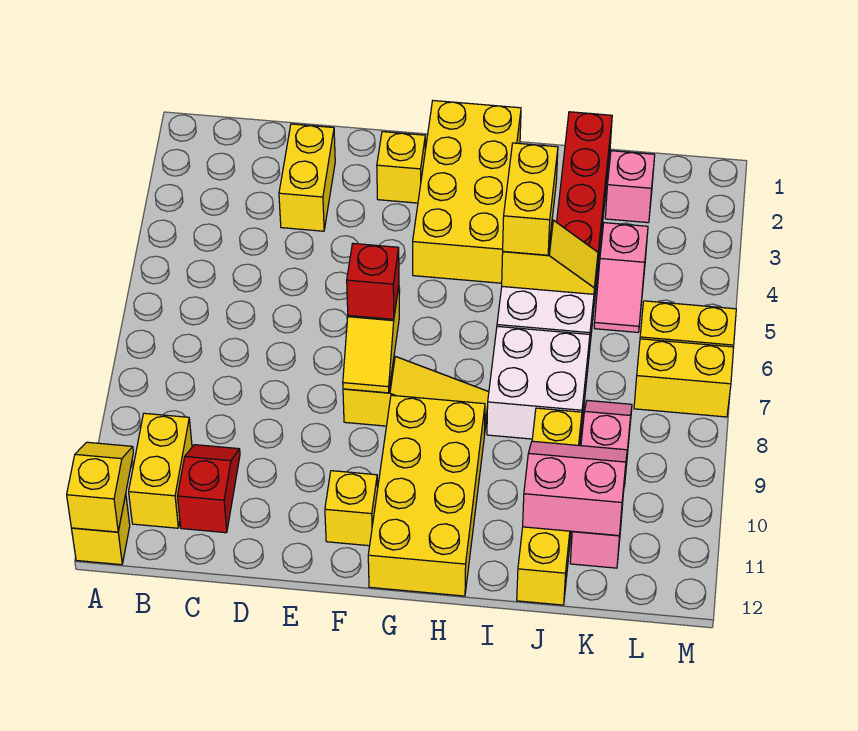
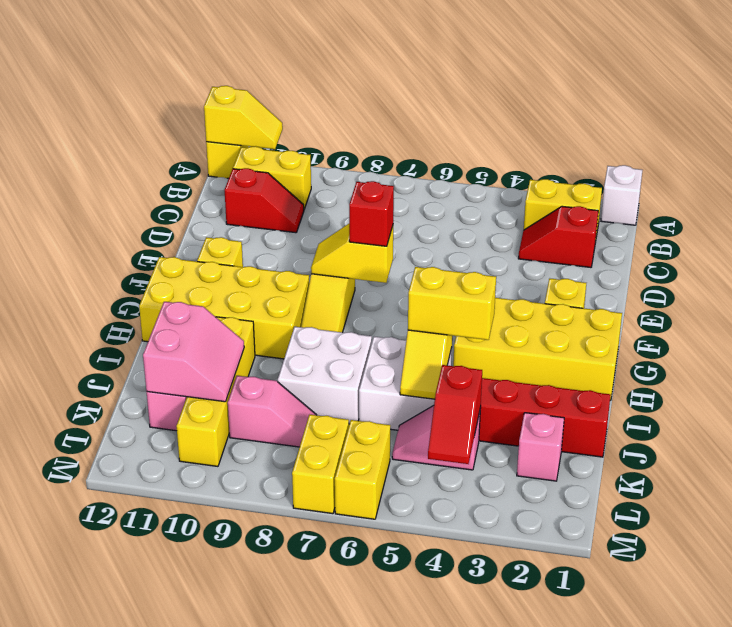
none -> white brick A1 level 1
none -> red slope C2:C3 level 1 top 2
yellow brick D2:D3 level 1 -> yellow brick B2:B3 level 1
yellow brick J9:J12 level 1 -> yellow brick I10:L10 level 1
none -> red slope K4:L4 level 2 top K

